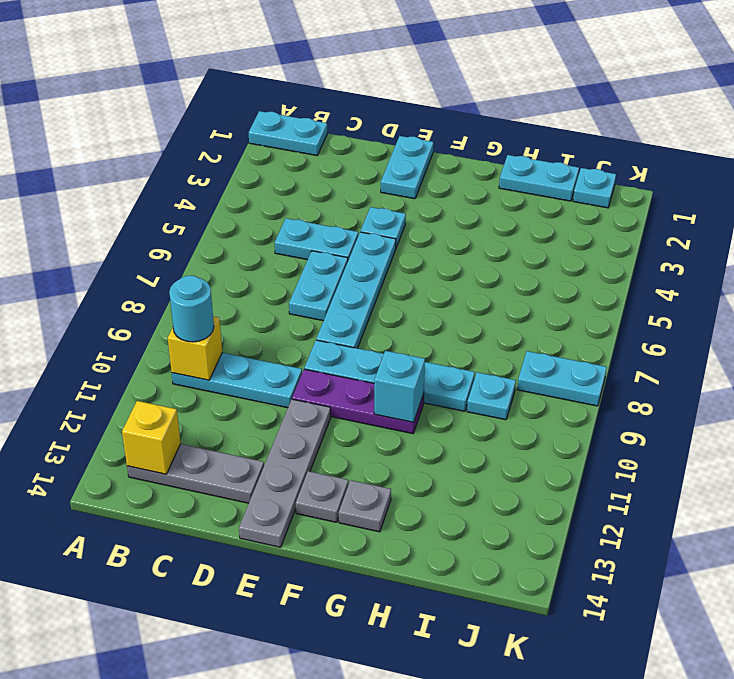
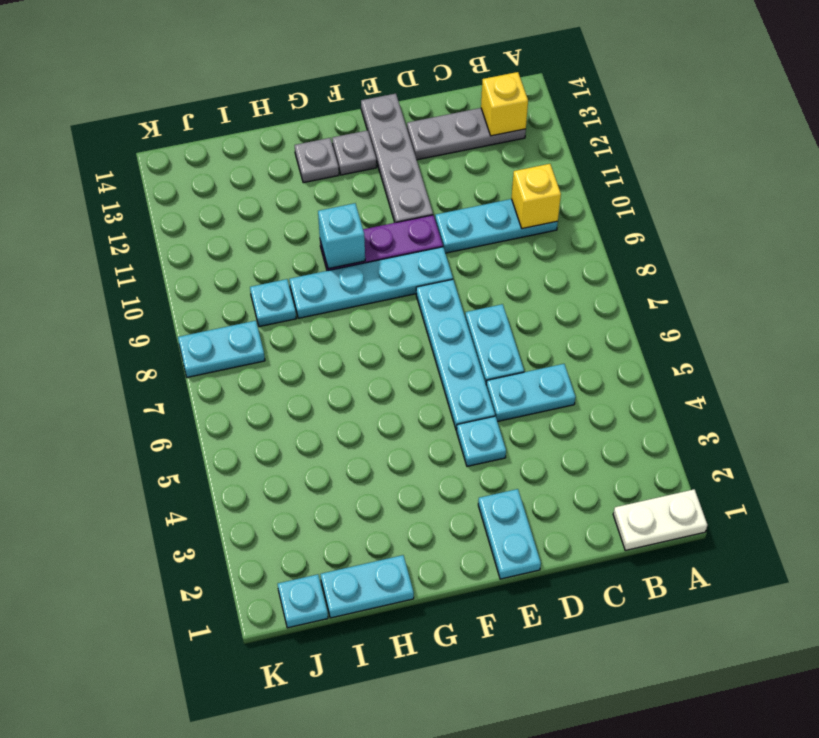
cyan plate A1:B1 level 1 -> white plate A1:B1 level 1
cyan round brick B10 level 3 -> none

